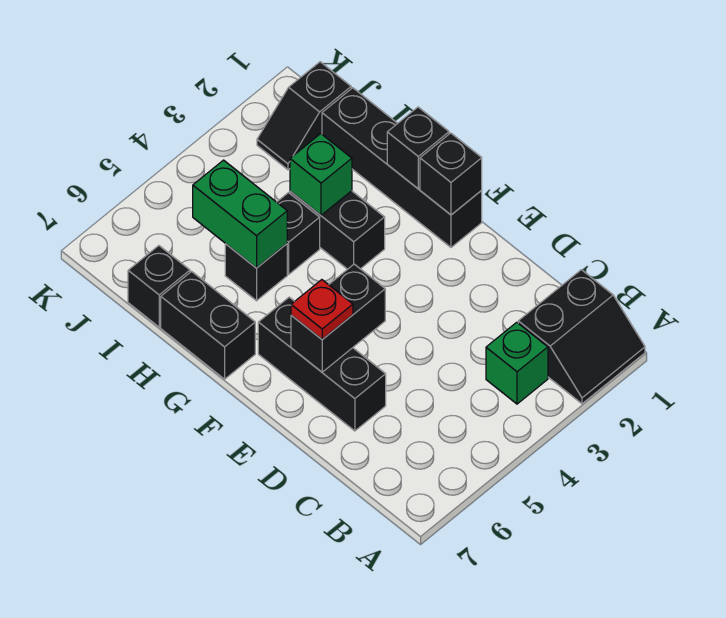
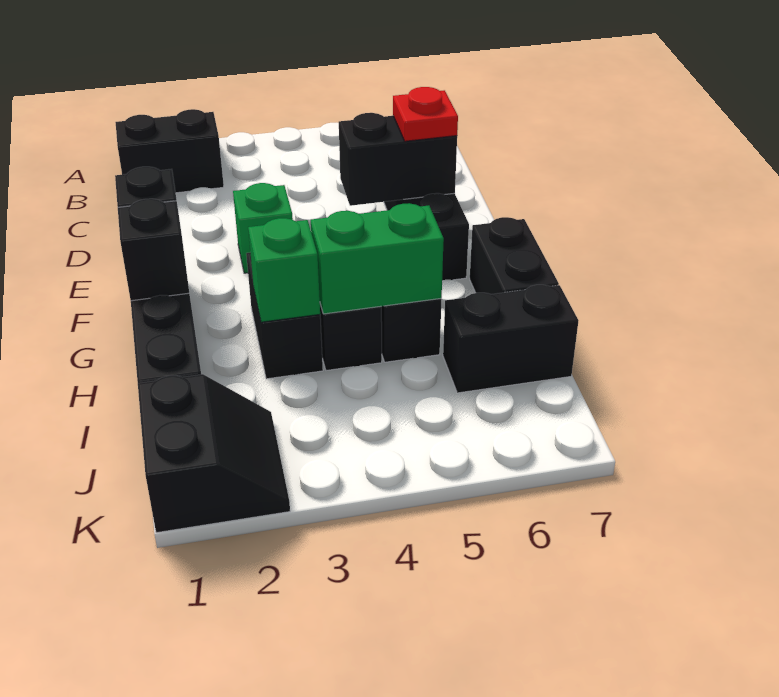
green brick B3 level 1 -> green brick E3 level 1
green brick H5:I5 level 2 -> green brick H4:H5 level 2
black brick I7 level 1 -> black brick I6:I7 level 1
black slope J1:J2 level 1 top 1 -> black slope J1:K2 level 1 top 1

